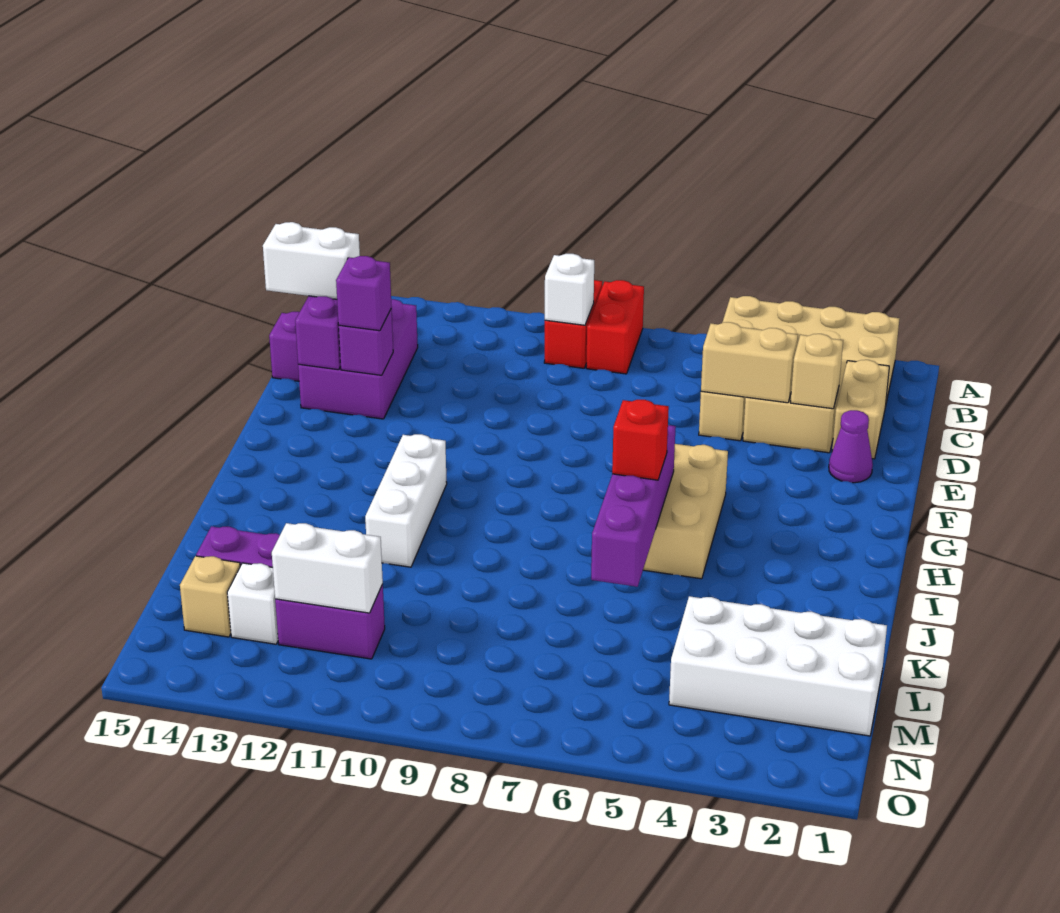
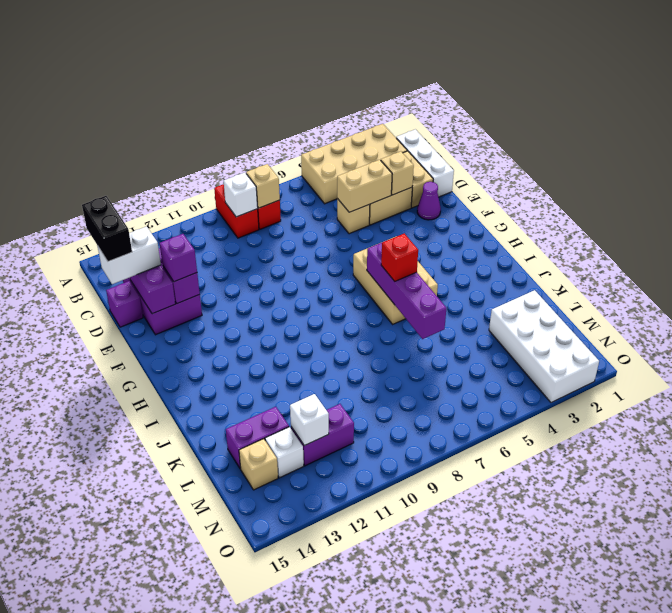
none -> tan brick B8 level 2
none -> black brick C15:D15 level 4
white brick H11:J11 level 1 -> white brick B1:D1 level 1
white brick L1:M4 level 1 -> white brick L2:O3 level 1
white brick M11:M12 level 2 -> white brick M12 level 2

